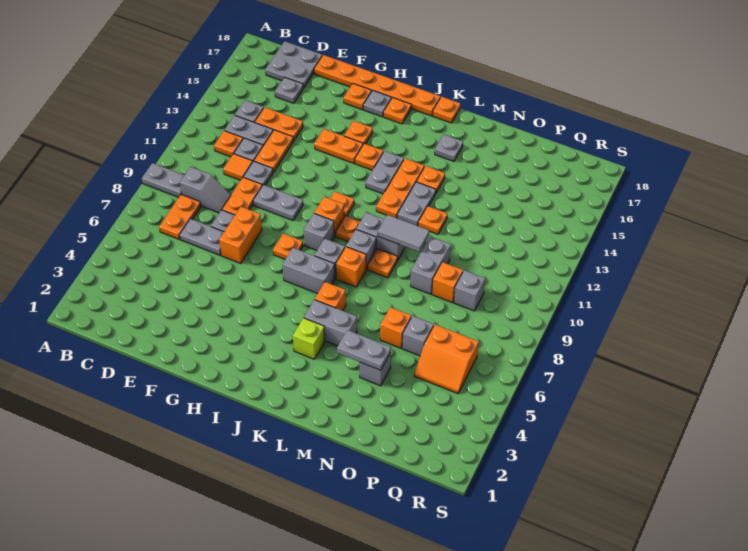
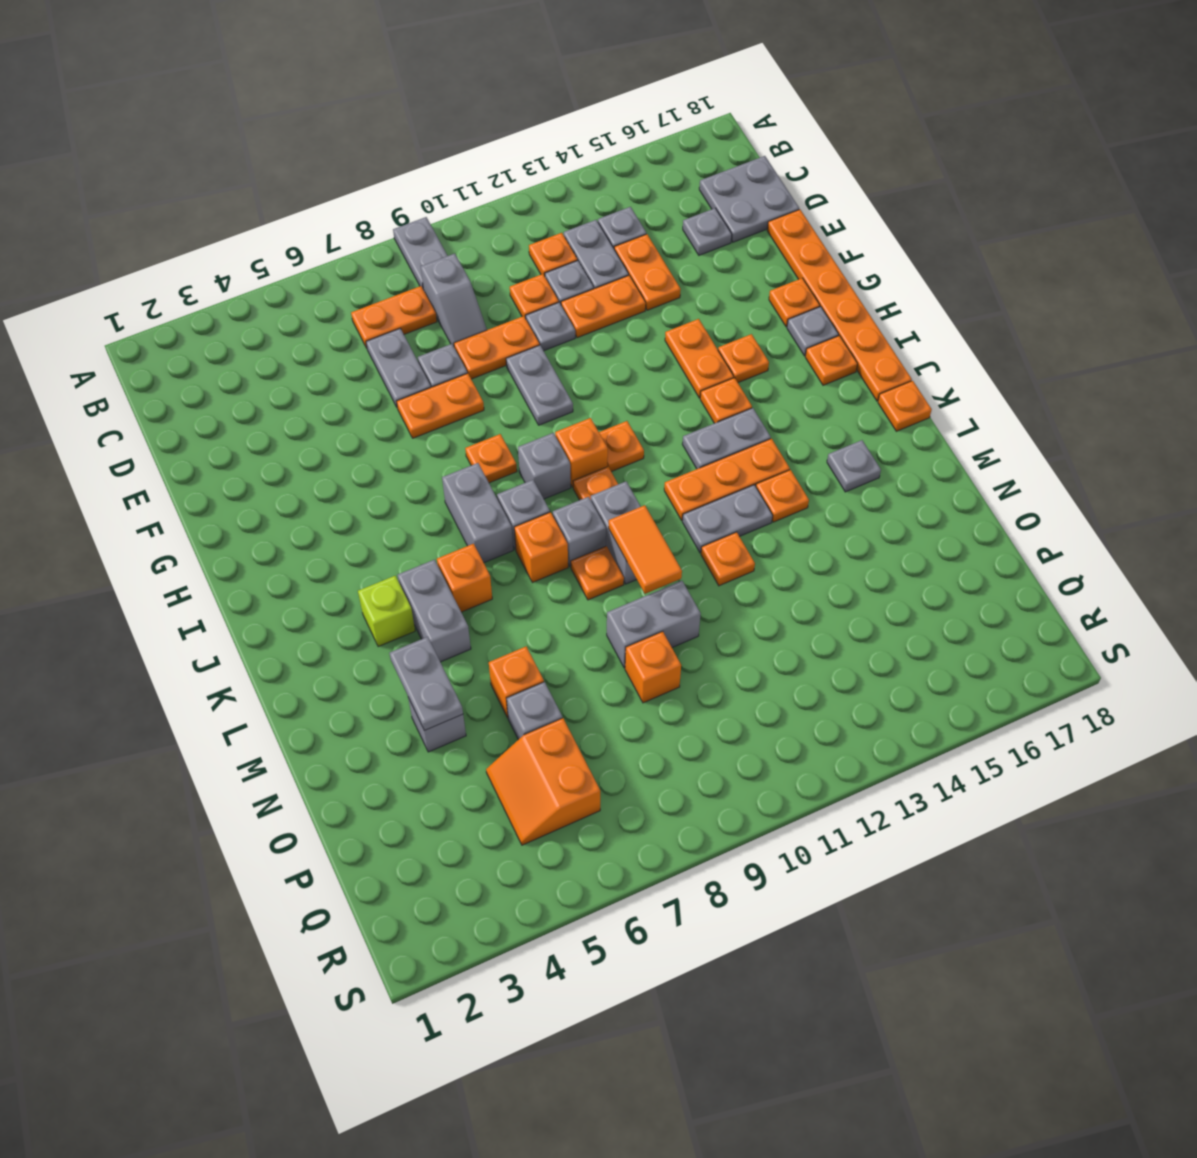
orange tile D11 level 1 -> orange plate D11 level 1
orange brick F7:F8 level 1 -> orange plate F7:F8 level 1
grey tile L10:M10 level 2 -> orange tile L10:M10 level 2
grey brick P9 level 1 -> none

